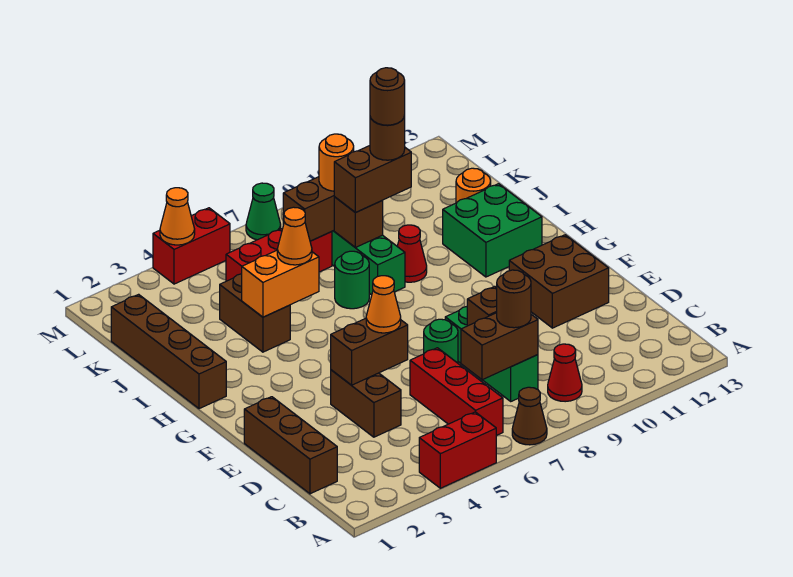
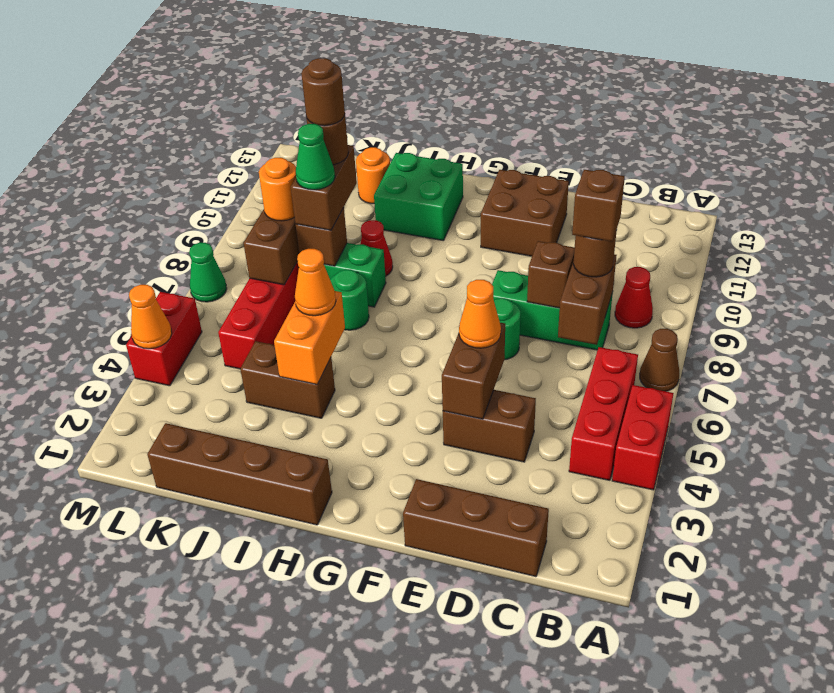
red brick B6:D6 level 1 -> red brick B4:B6 level 1
none -> brown brick C8 level 4
none -> green cone J8 level 4

